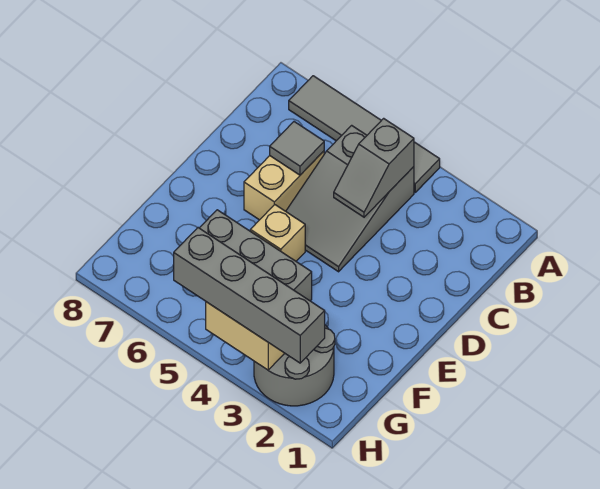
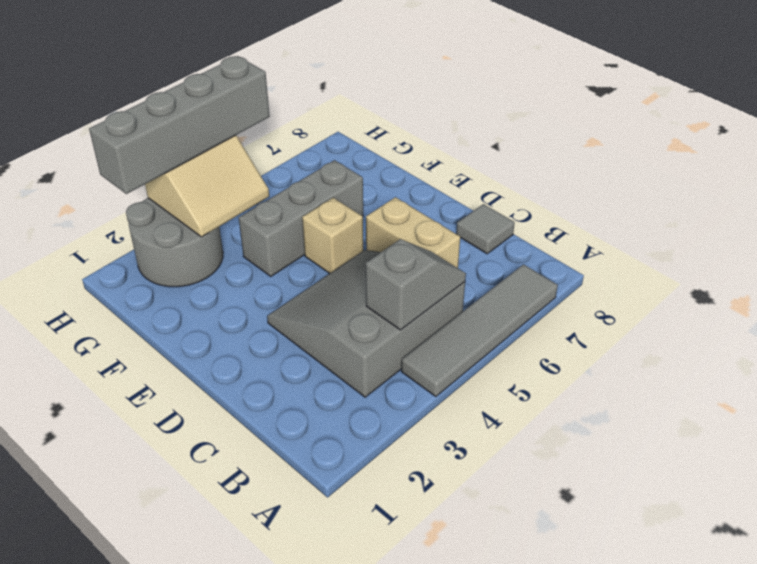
grey slope B4:D5 level 1 top B -> grey slope B3:D5 level 1 top B
grey slope B4:C4 level 2 top B -> grey slope B4:B5 level 2 top 4
grey tile C6 level 2 -> grey tile C8 level 1

